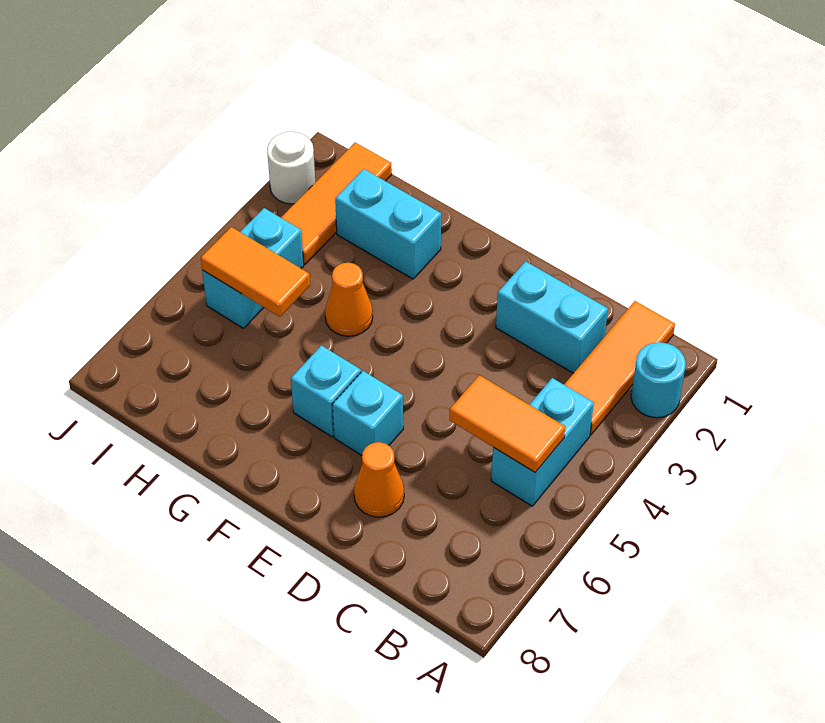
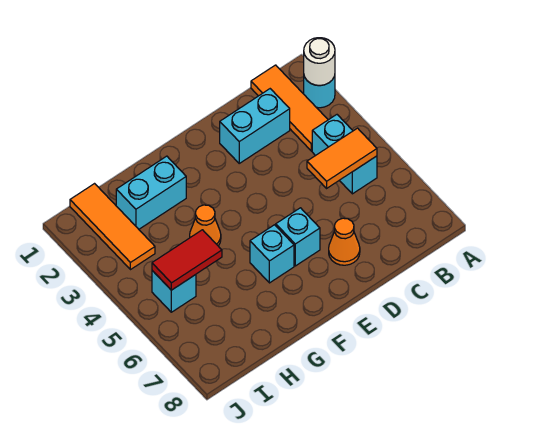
orange tile H5:I5 level 2 -> red tile H5:I5 level 2
cyan brick I4:I5 level 1 -> cyan brick I5 level 1
white round brick J2 level 1 -> white round brick A2 level 2

